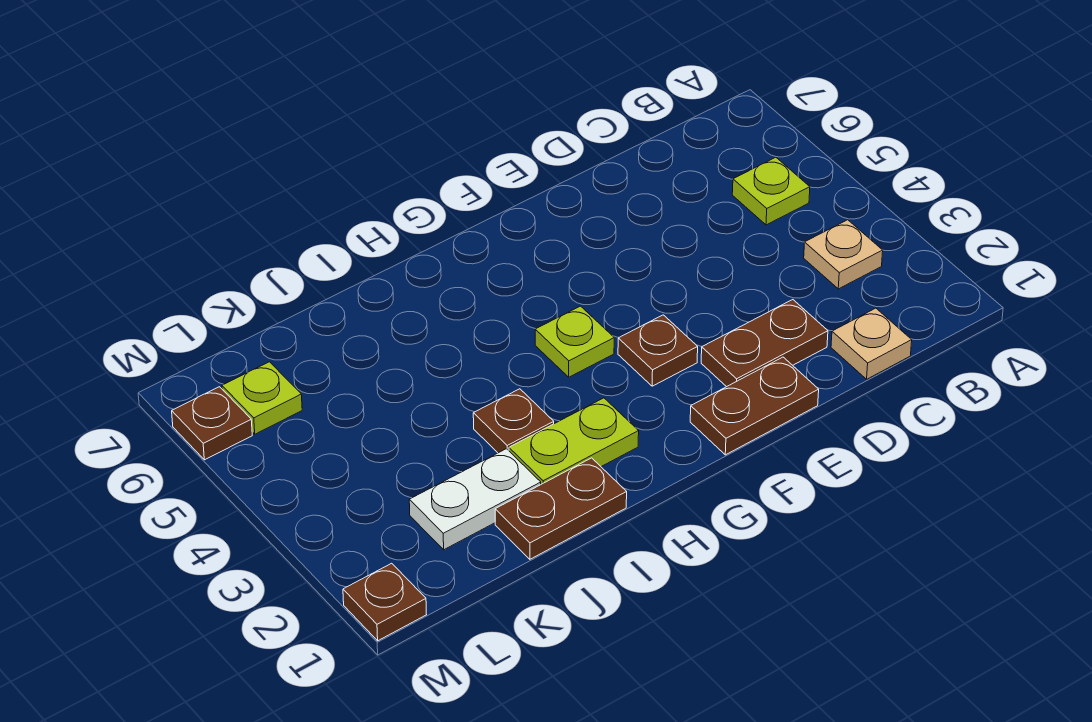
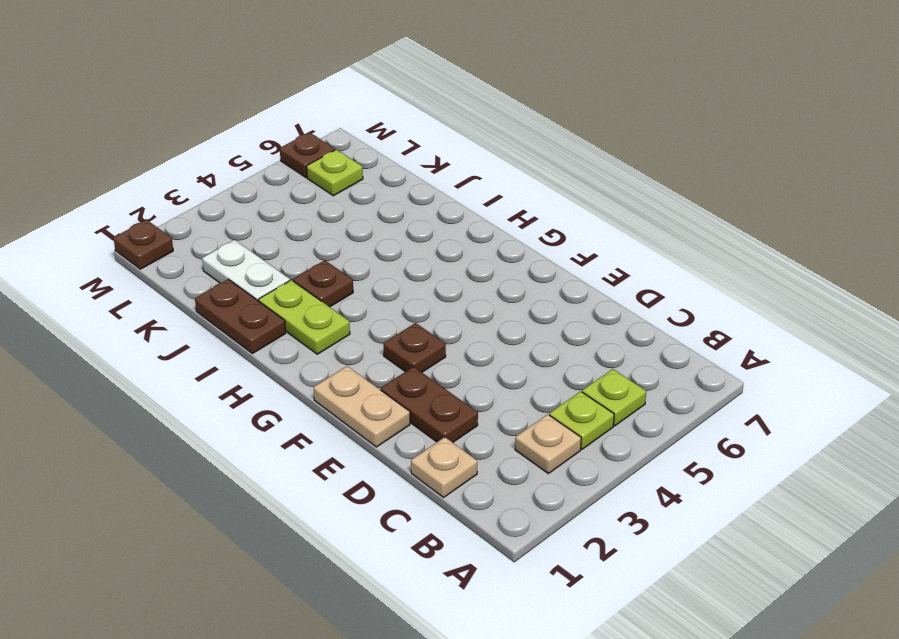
brown plate E1:F1 level 1 -> tan plate E1:F1 level 1
lime plate G4 level 1 -> lime plate B4 level 1

